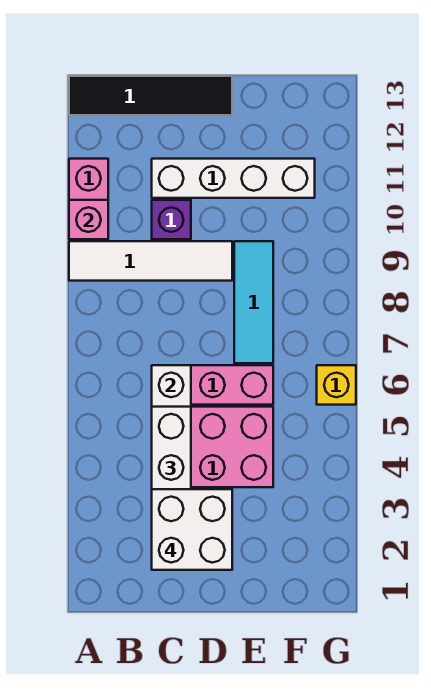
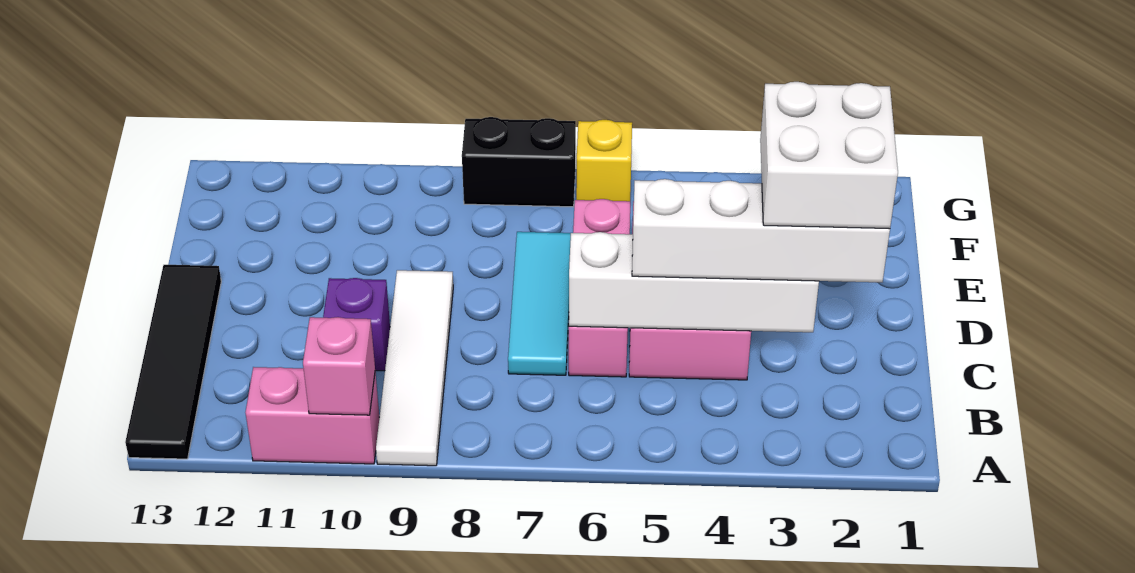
white brick C11:F11 level 1 -> none
cyan tile E7:E9 level 1 -> cyan tile C7:E7 level 1
none -> black brick G7:G8 level 1

